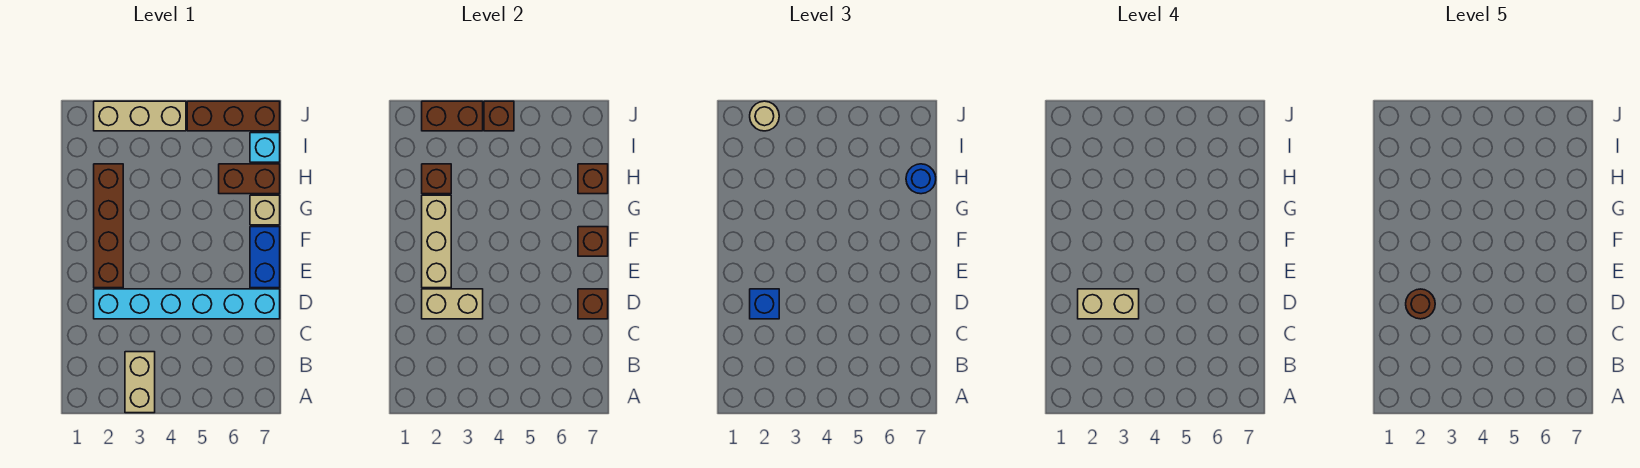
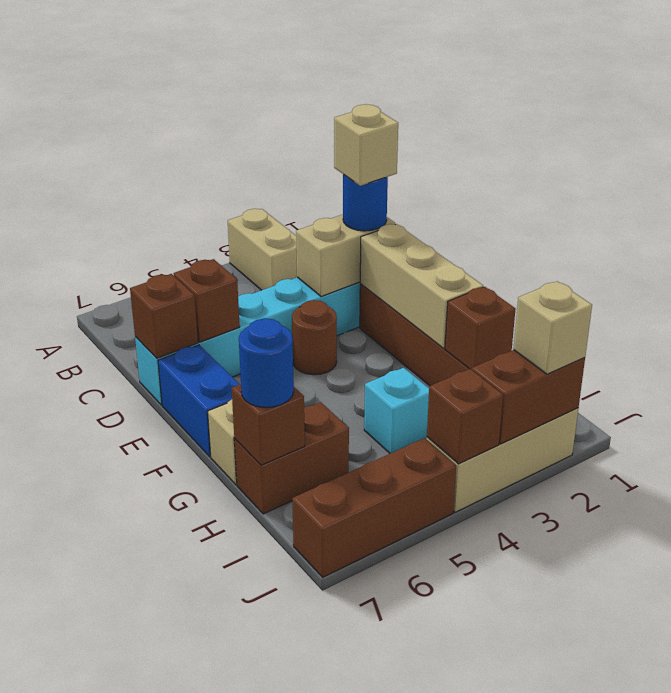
blue brick D2 level 3 -> blue round brick D2 level 3
tan brick D2:D3 level 4 -> tan brick D2 level 4
brown round brick D2 level 5 -> brown round brick E4 level 1
brown brick F7 level 2 -> brown brick D6 level 2
cyan brick I7 level 1 -> cyan brick H4 level 1
tan round brick J2 level 3 -> tan brick J2 level 3

